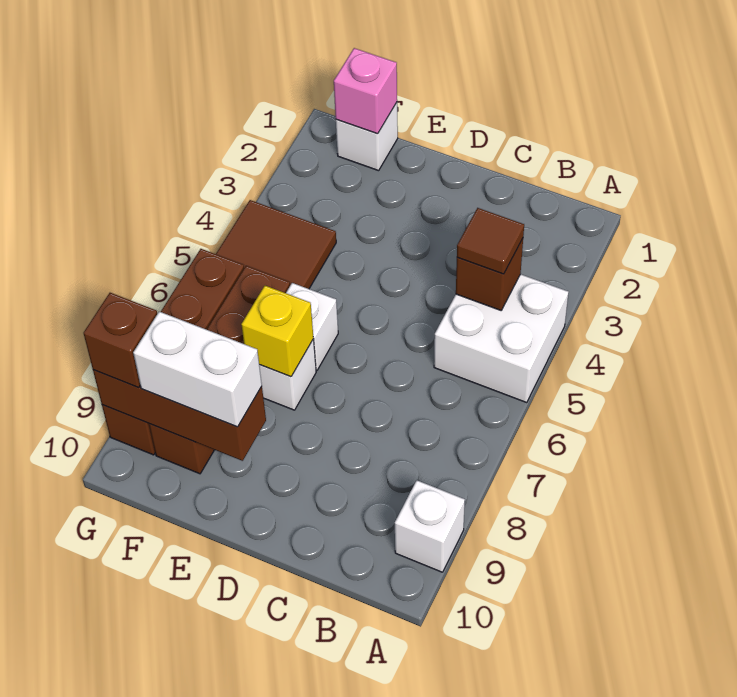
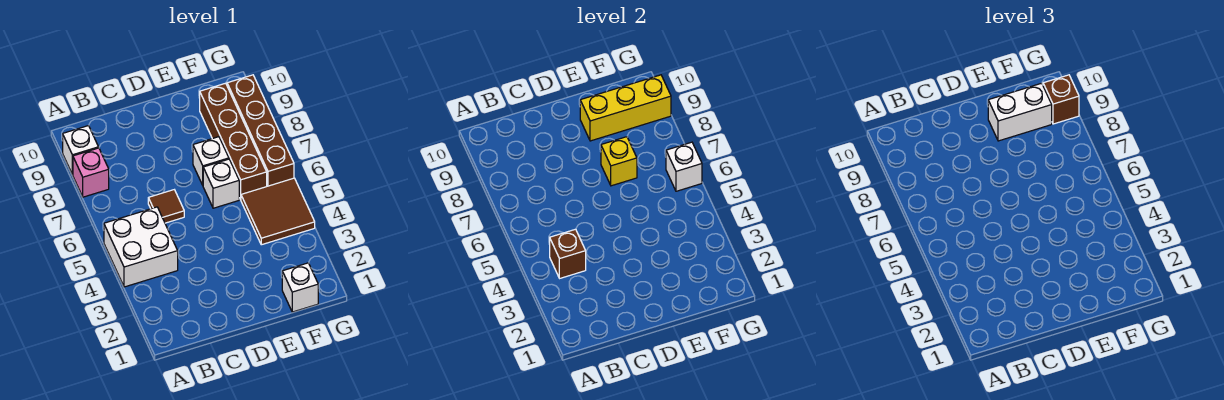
brown tile B4 level 3 -> brown tile C6 level 1
brown brick E9:G9 level 2 -> yellow brick E9:G9 level 2
pink brick F1 level 2 -> pink brick A8 level 1
none -> white brick G6 level 2

